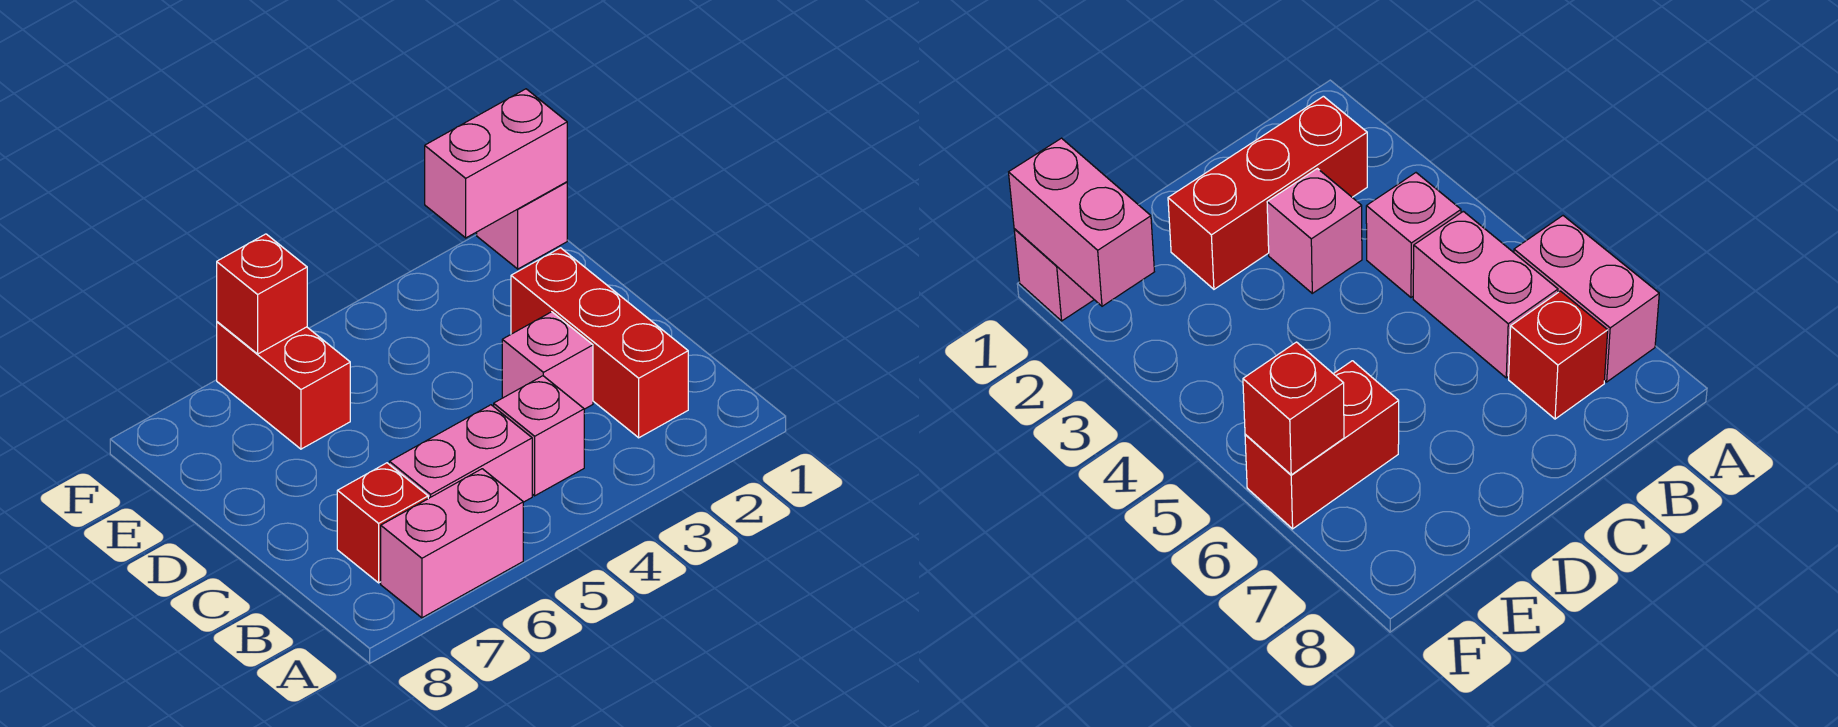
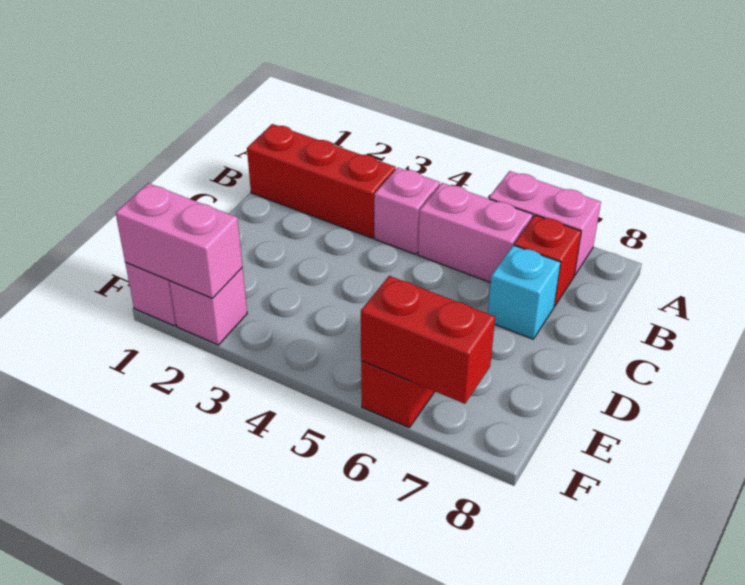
red brick B2:D2 level 1 -> red brick B1:B3 level 1
pink brick C3 level 1 -> pink brick F2 level 1
none -> cyan brick C7 level 1
red brick F6 level 2 -> red brick F6:F7 level 2

